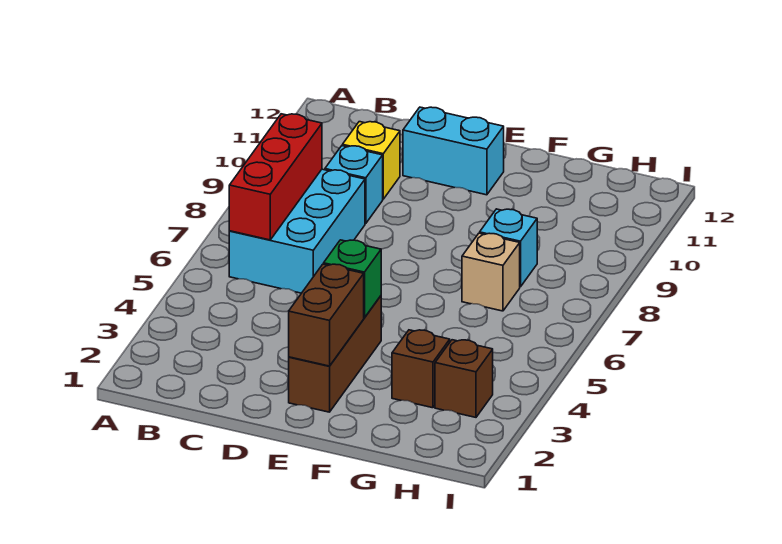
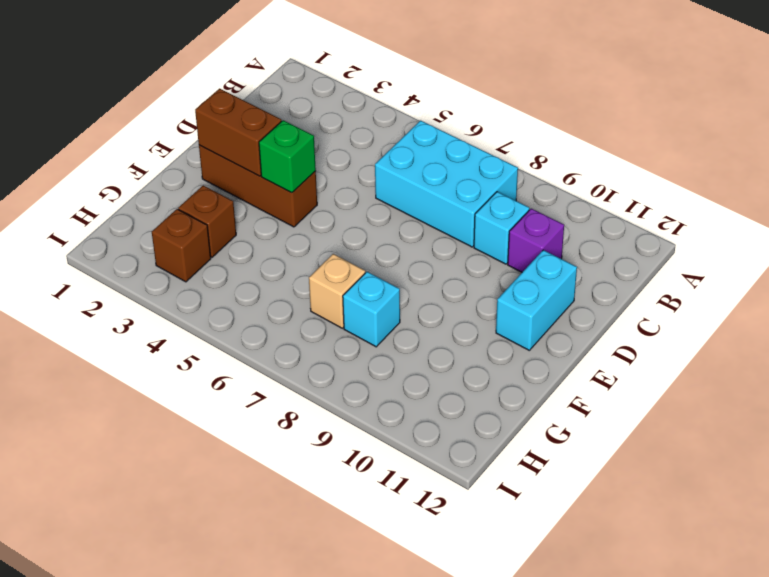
red brick B6:B8 level 2 -> none
yellow brick C10 level 1 -> purple brick C10 level 1

